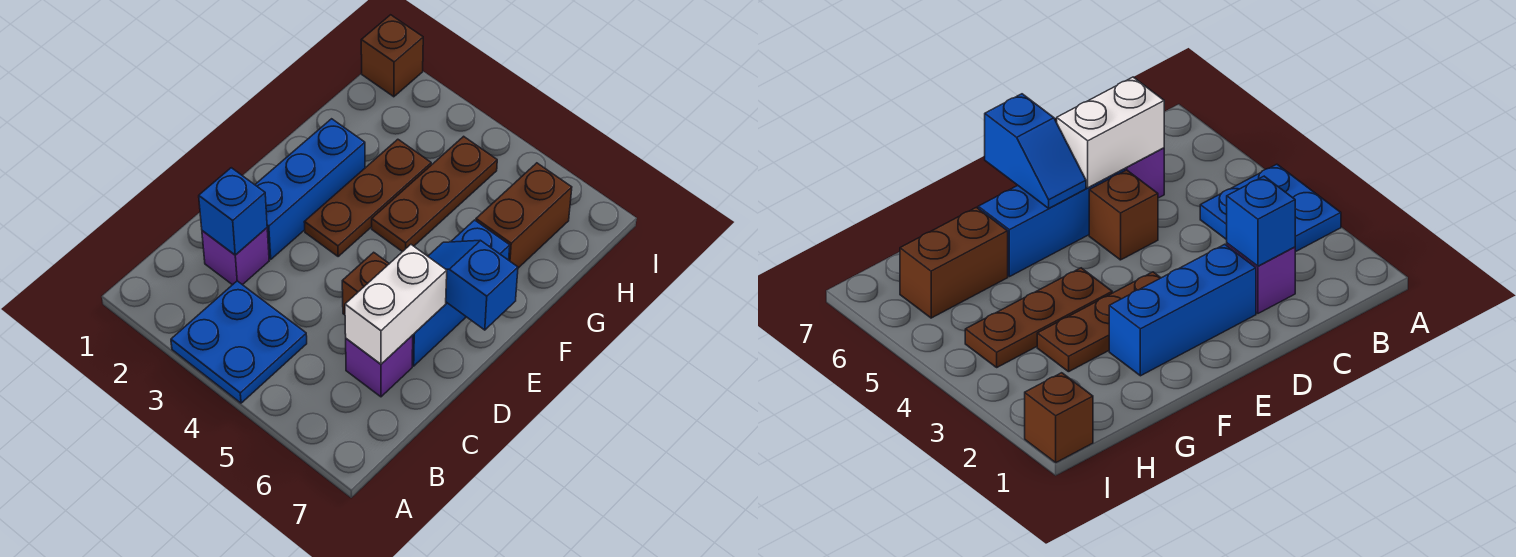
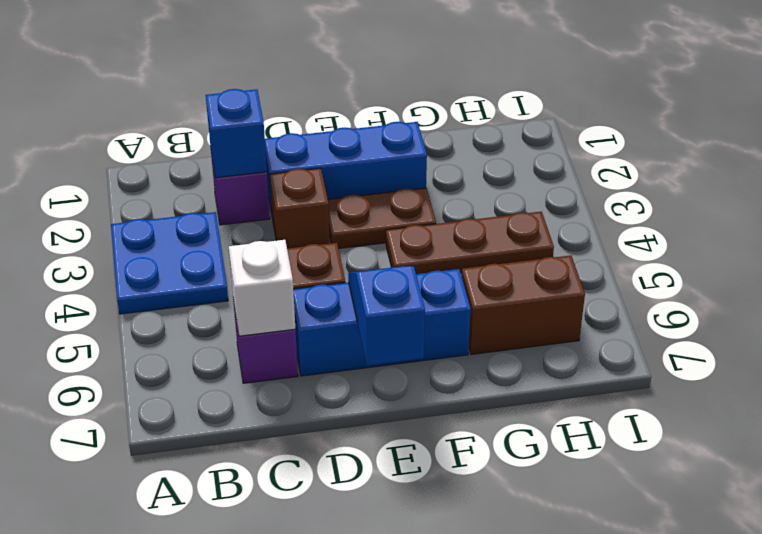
white brick C6:D6 level 2 -> white brick C6 level 2
brown plate E3:G3 level 1 -> brown plate E3:F3 level 1
brown brick I1 level 1 -> brown brick D3 level 1

